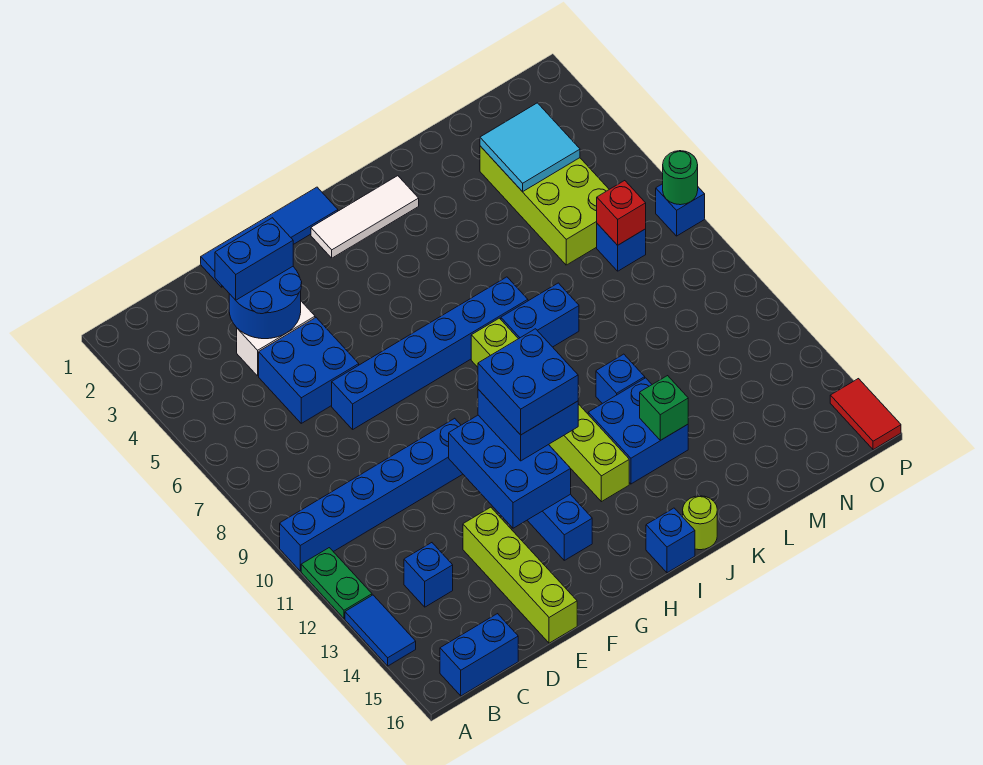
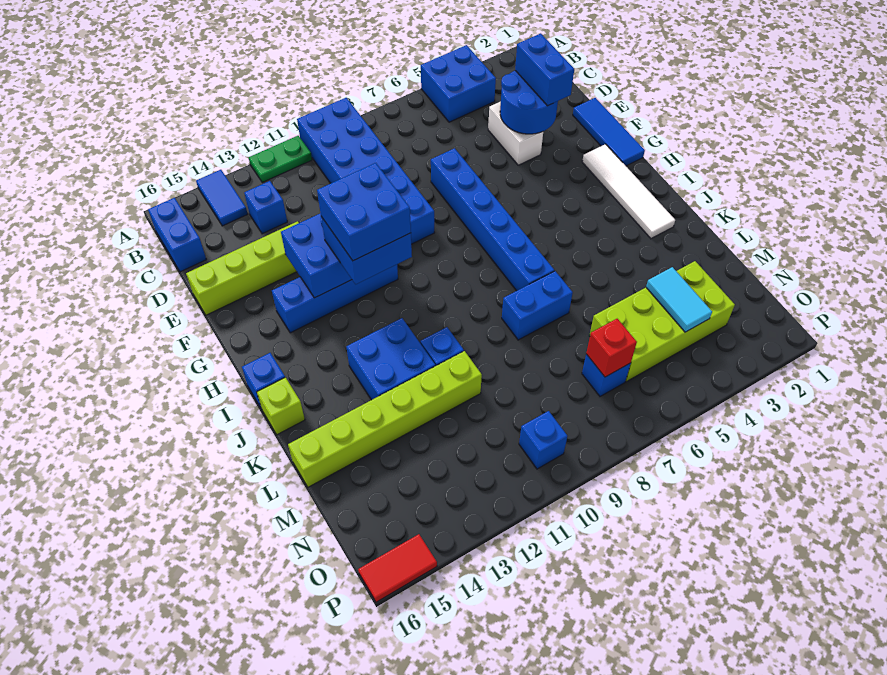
blue brick A10:F10 level 1 -> blue brick A9:F10 level 1
blue tile A13:A14 level 1 -> blue tile A14:B14 level 1
blue brick D5:E6 level 1 -> blue brick A4:B5 level 1
blue tile E1:H1 level 1 -> blue tile E1:G1 level 1
white tile H2:J2 level 1 -> white tile G2:J2 level 1
lime brick I8:I13 level 1 -> lime brick L11:L16 level 1
blue brick J8:K8 level 1 -> blue brick K7:K8 level 1
lime round brick J16 level 1 -> lime brick J16 level 1
green brick K13 level 2 -> none
cyan tile M3:N4 level 2 -> cyan tile M4:N4 level 2
blue brick P7 level 1 -> blue brick O10 level 1
green round brick P7 level 2 -> none

